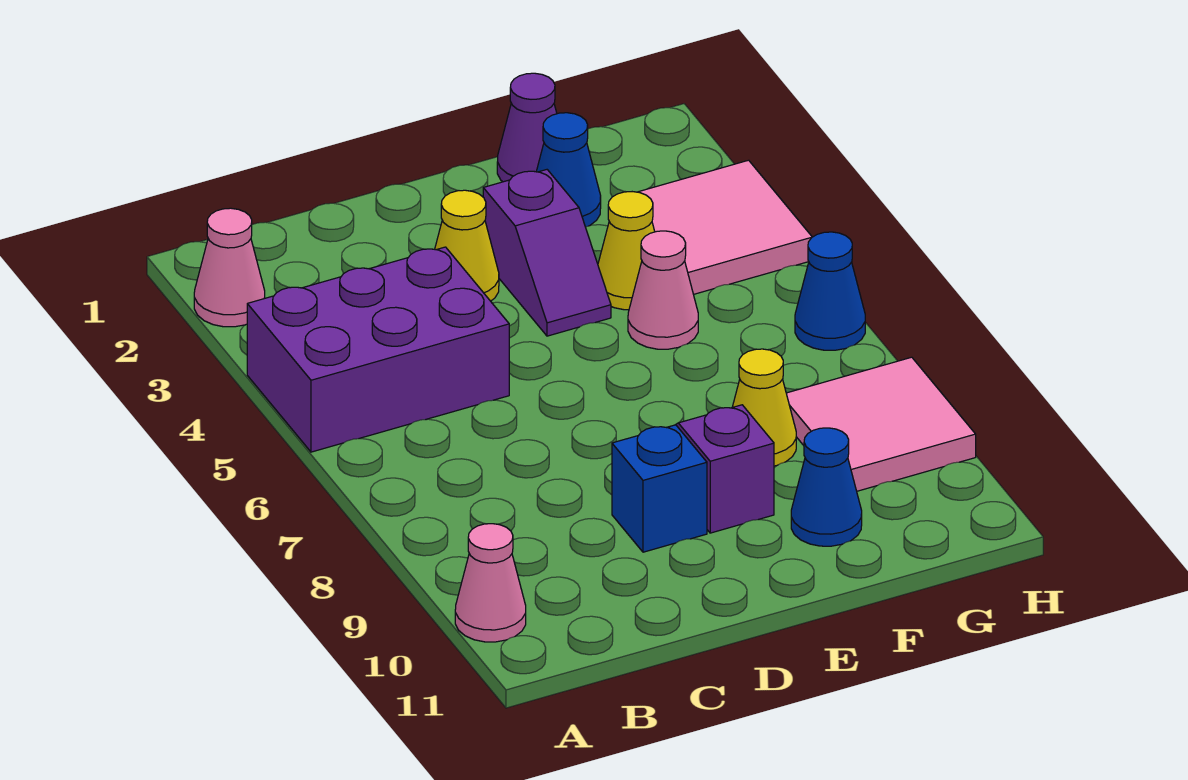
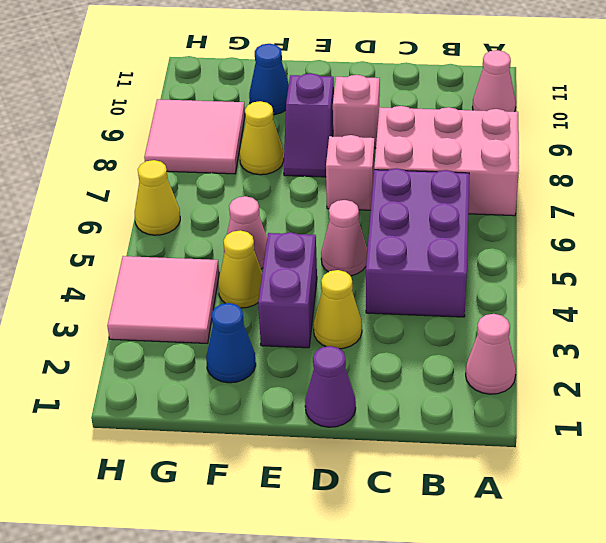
purple brick A4:C5 level 1 -> purple brick B4:C6 level 1
none -> pink brick A7:C8 level 1
none -> pink cone D5 level 1
none -> pink brick D7 level 1
blue brick D9 level 1 -> pink brick D9 level 1
purple slope E3:E4 level 1 top 3 -> purple brick E3:E4 level 1
purple cone F1 level 1 -> purple cone D1 level 1
blue cone H6 level 1 -> yellow cone H6 level 1

